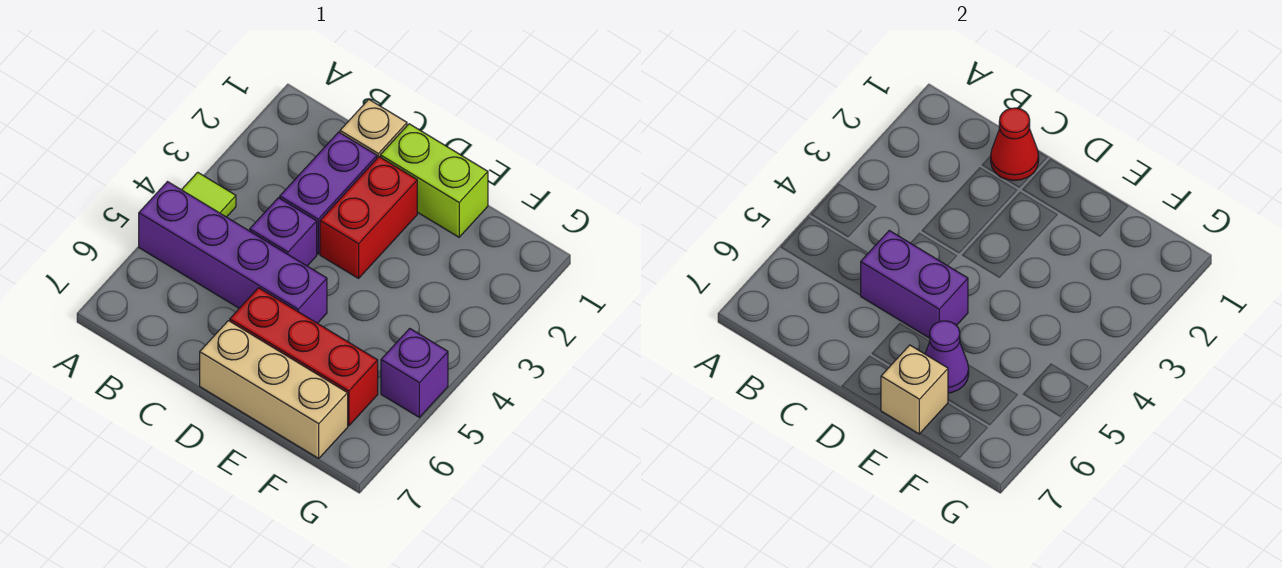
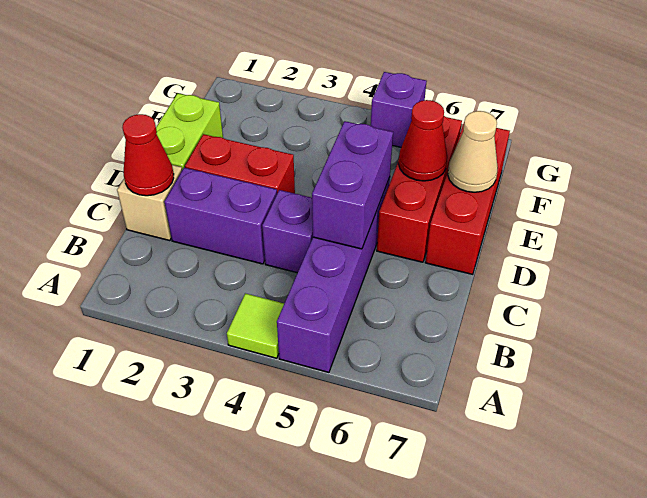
tan brick D7:F7 level 1 -> red brick D7:F7 level 1
purple cone E6 level 2 -> red cone E6 level 2
tan brick E7 level 2 -> tan cone E7 level 2

